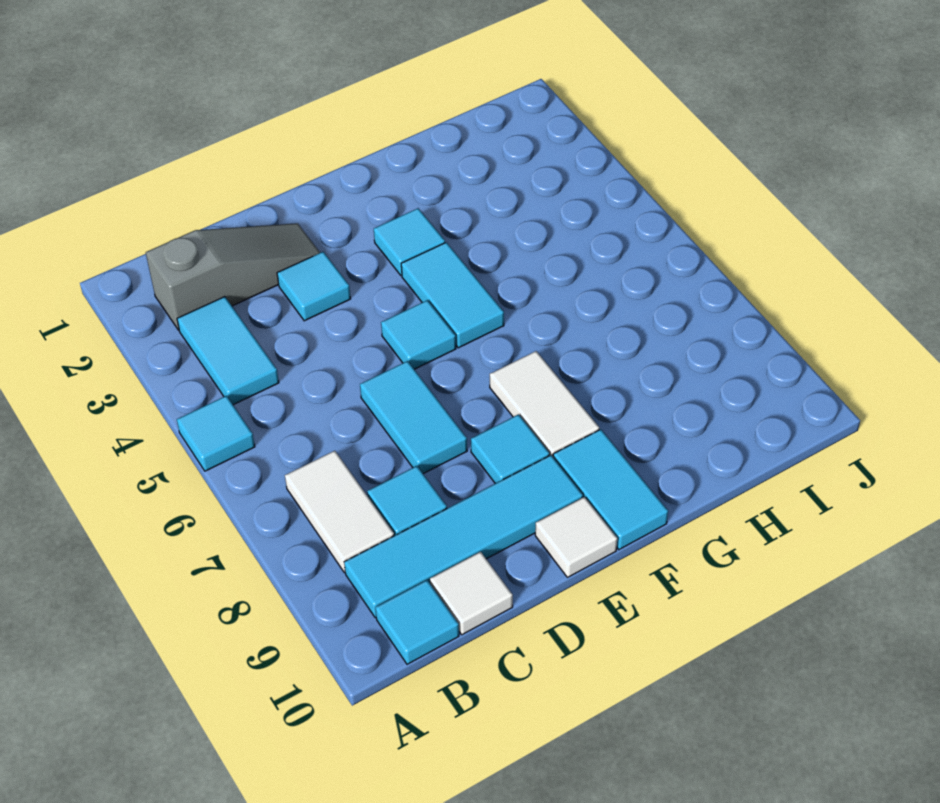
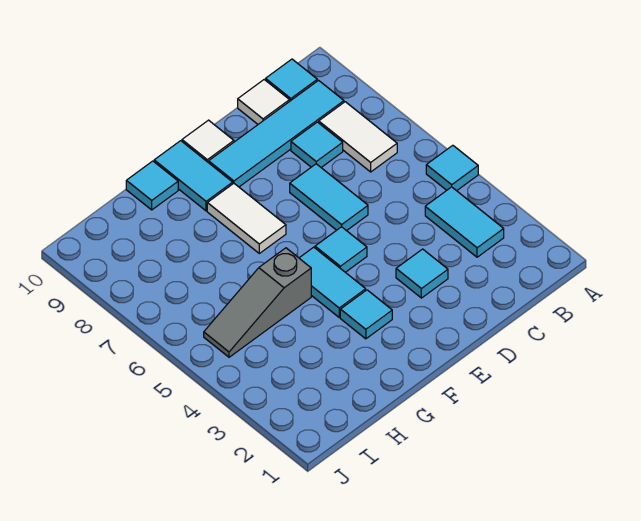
grey slope B2:D2 level 1 top B -> grey slope G5:I5 level 1 top G
cyan tile E8 level 1 -> cyan tile G10 level 1

